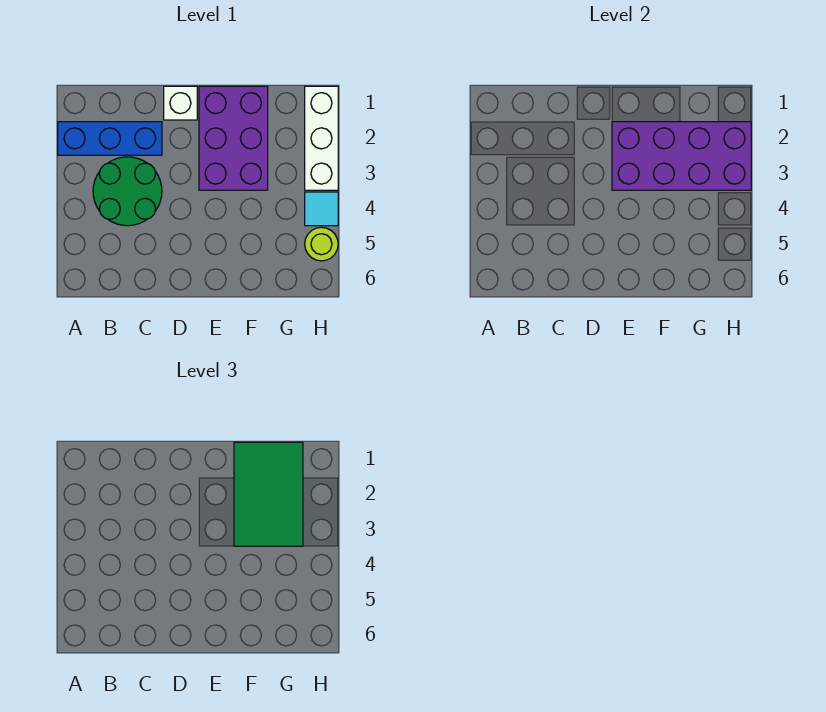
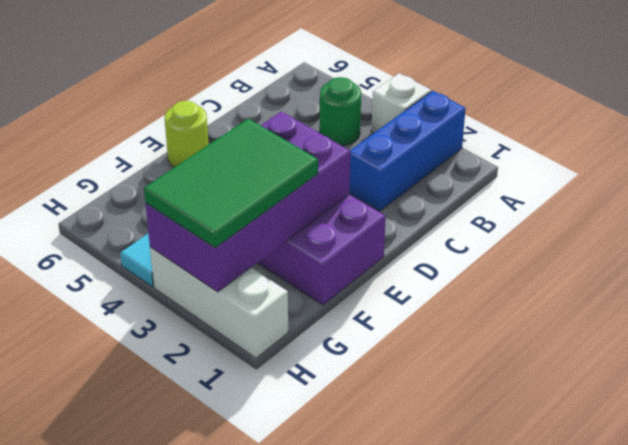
green round brick B3:C4 level 1 -> green round brick B4 level 1
white brick D1 level 1 -> white brick A3 level 1
green tile F1:G3 level 3 -> green tile F2:H3 level 3
lime round brick H5 level 1 -> lime round brick E6 level 1

